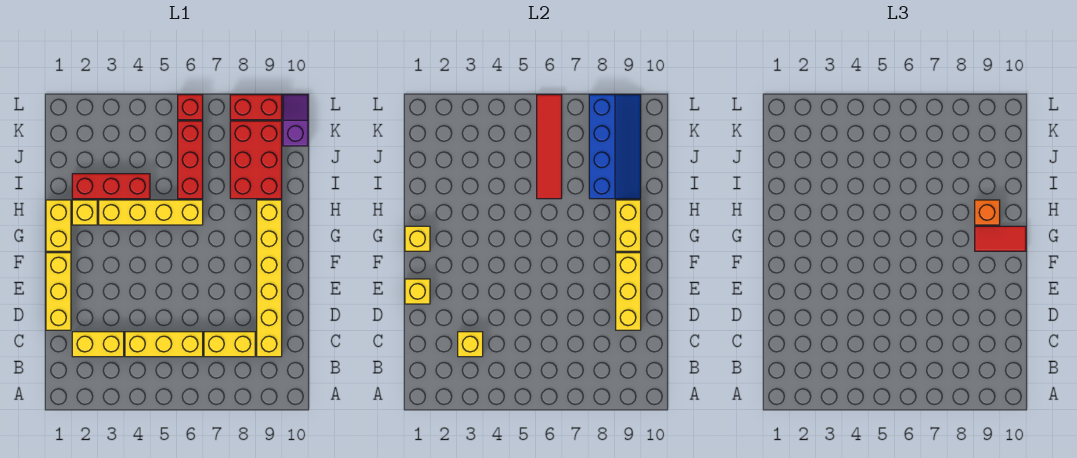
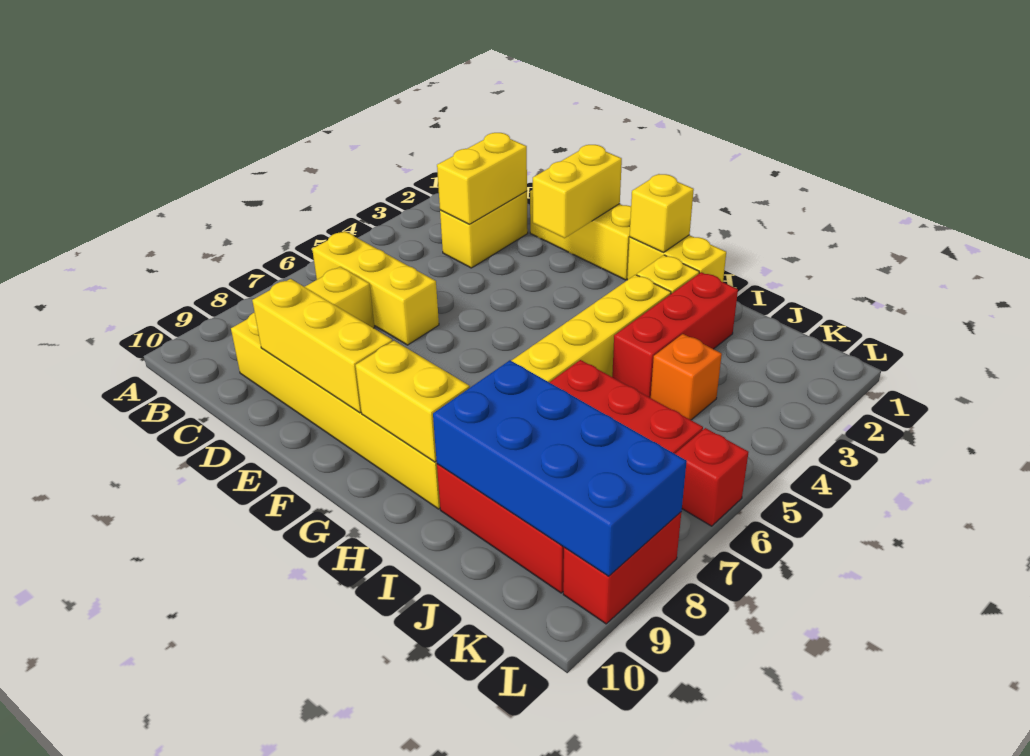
yellow brick C3 level 2 -> yellow brick C2:C3 level 2
yellow brick C4:C6 level 1 -> yellow brick B6:D6 level 1
yellow brick E1 level 2 -> yellow brick E1:E2 level 2
red tile G9:G10 level 3 -> none
orange brick H9 level 3 -> orange brick J4 level 1
red tile I6:L6 level 2 -> none
blue slope I8:L9 level 2 top 8 -> blue brick I8:L9 level 2
purple slope K10:L10 level 1 top K -> none

